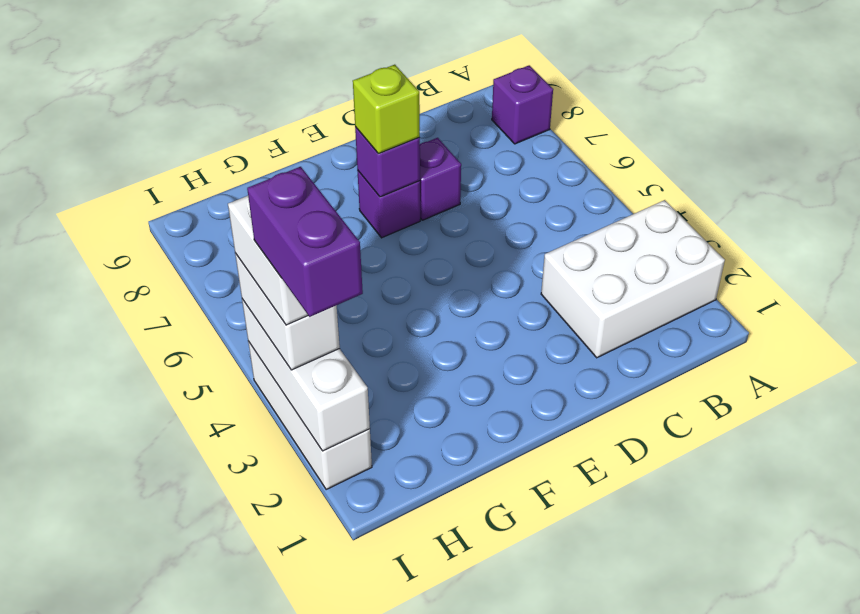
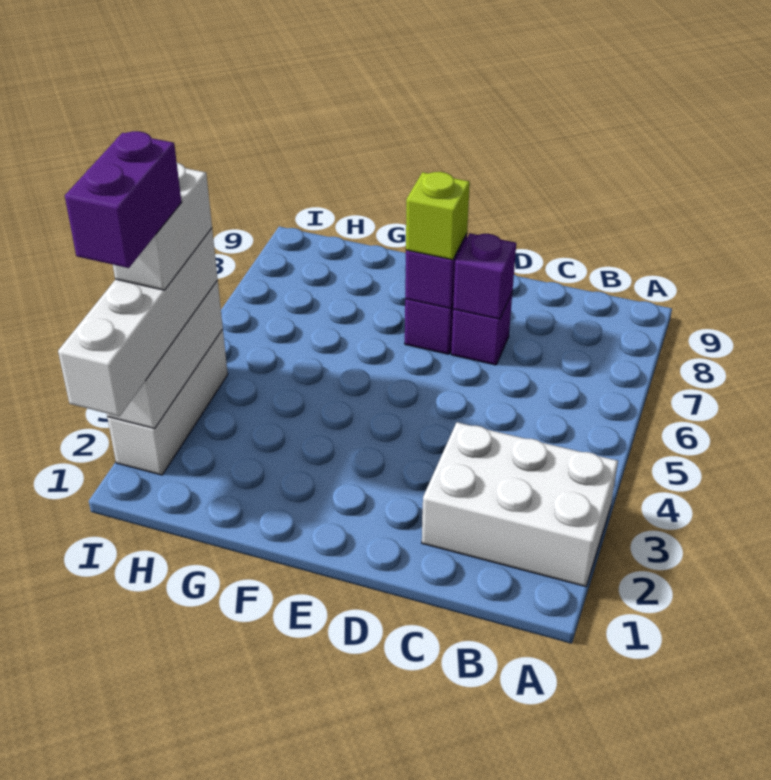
purple brick A8 level 1 -> purple brick D7 level 2
white brick I3:I4 level 3 -> white brick I1:I4 level 3

